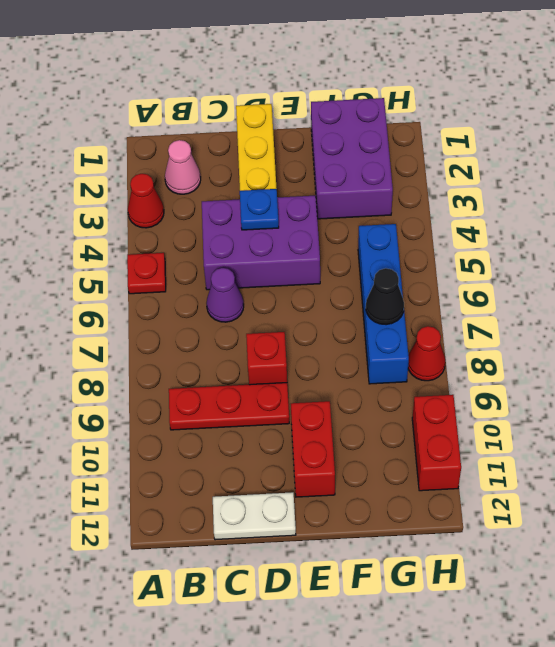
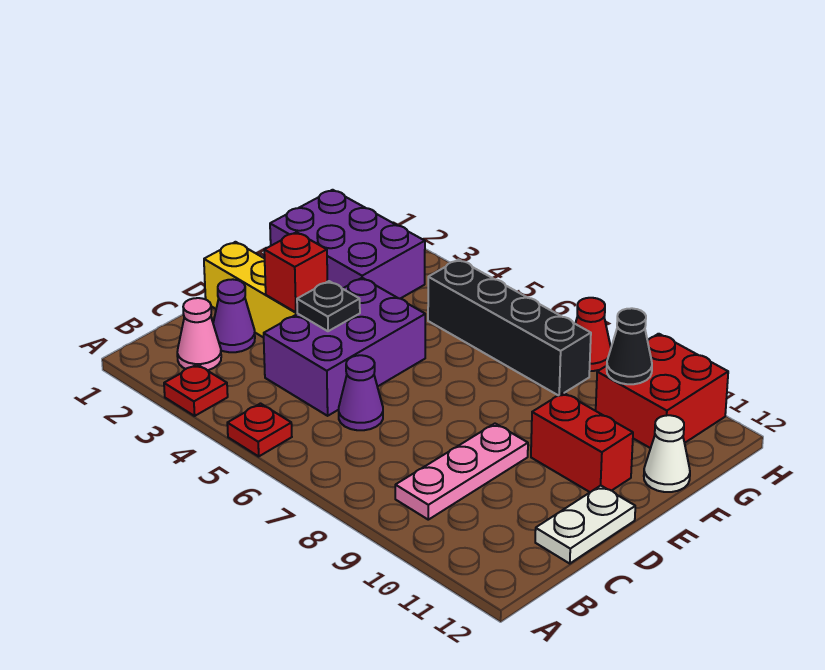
red cone A3 level 1 -> red plate A3 level 1
red plate B9:D9 level 1 -> pink plate B9:D9 level 1
none -> purple cone C2 level 1
blue plate D4 level 2 -> black plate D4 level 2
red brick D8 level 1 -> red brick D3 level 2
none -> white cone F12 level 1
blue brick G5:G8 level 1 -> black brick G5:G8 level 1
black cone G7 level 2 -> black cone G10 level 2
red brick H10:H11 level 1 -> red brick G10:H11 level 1

